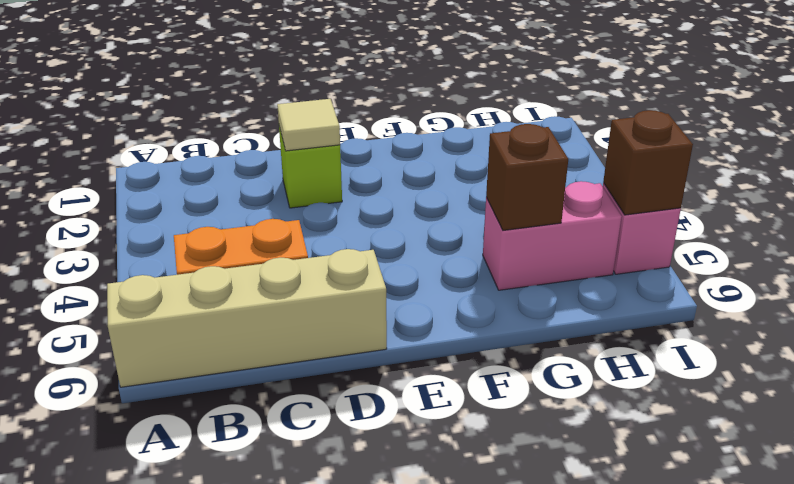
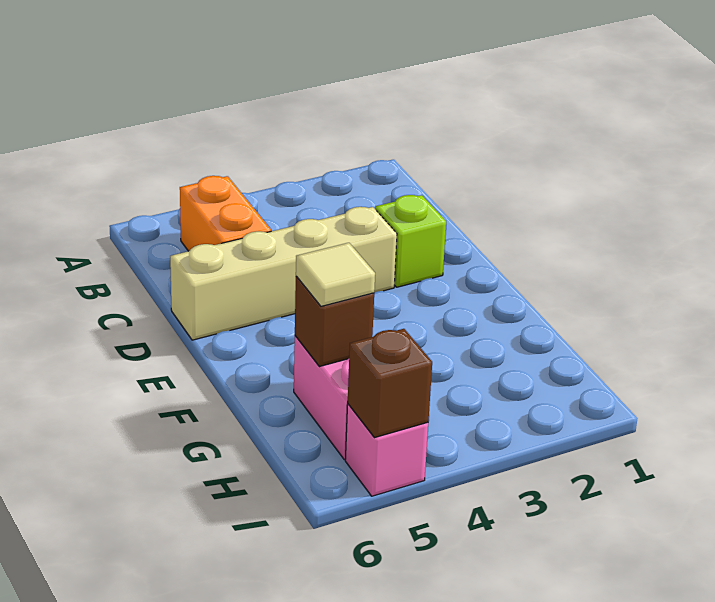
tan brick A6:D6 level 1 -> tan brick D3:D6 level 1
tan tile D2 level 2 -> tan tile G5 level 3

